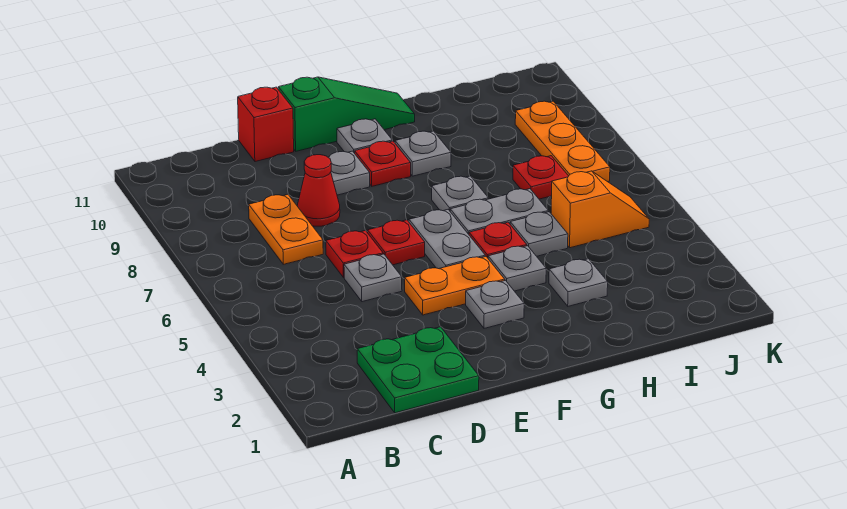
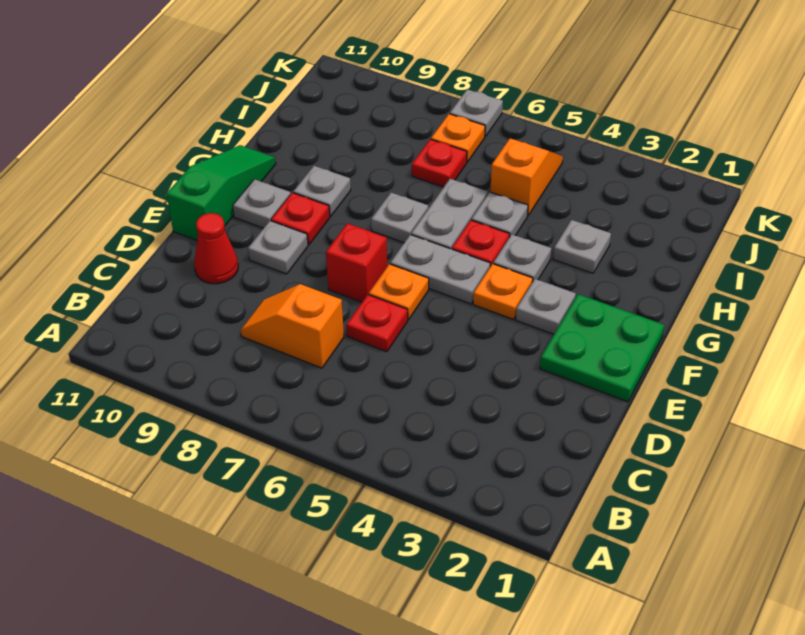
green plate C1:D2 level 1 -> green plate E1:F2 level 1
orange plate C7:C8 level 1 -> orange slope C7:C8 level 1 top 7
grey plate D5 level 1 -> grey plate K7 level 1
red cone D8 level 1 -> red cone D10 level 1
red brick D11 level 1 -> red brick E7 level 1
orange plate E4:F4 level 1 -> orange plate F4 level 1
red plate E6 level 1 -> orange plate E6 level 1
orange plate J7:J9 level 1 -> orange plate J7 level 1

